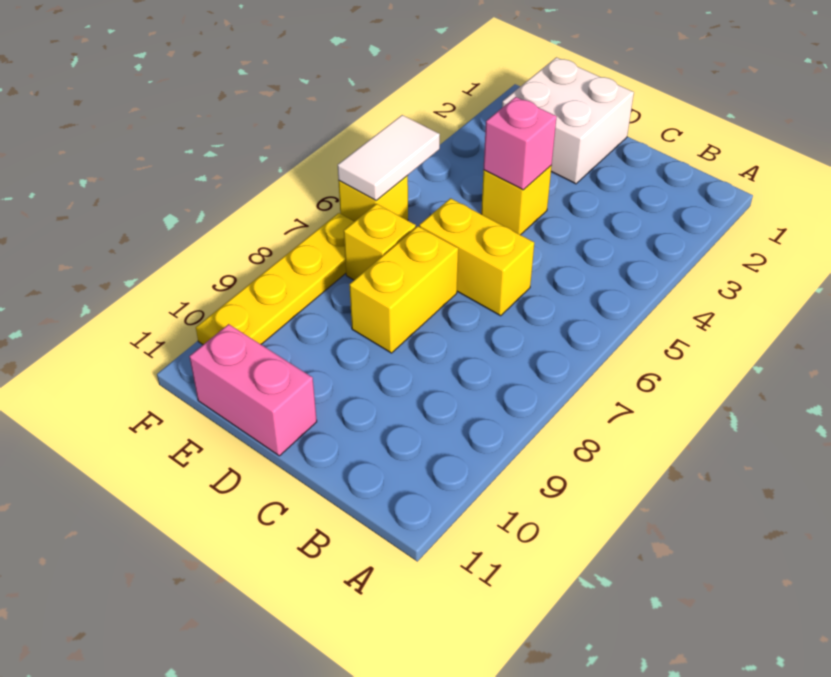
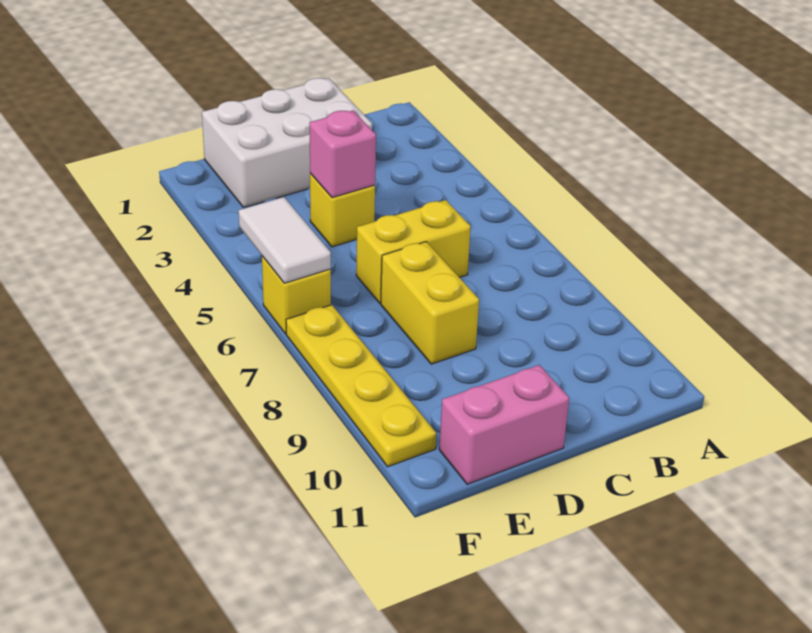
white brick D1:E2 level 1 -> white brick C1:E2 level 1
yellow brick E7 level 1 -> none

